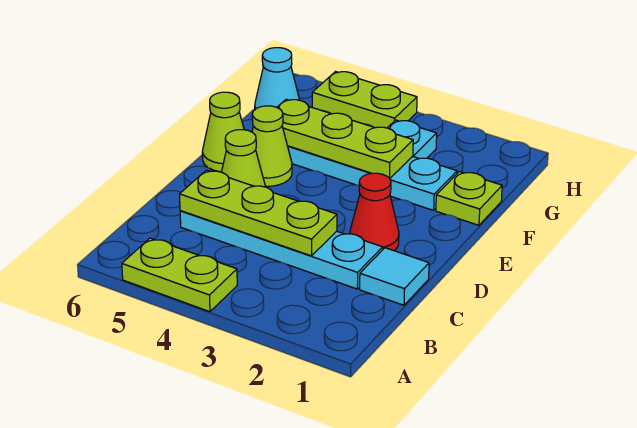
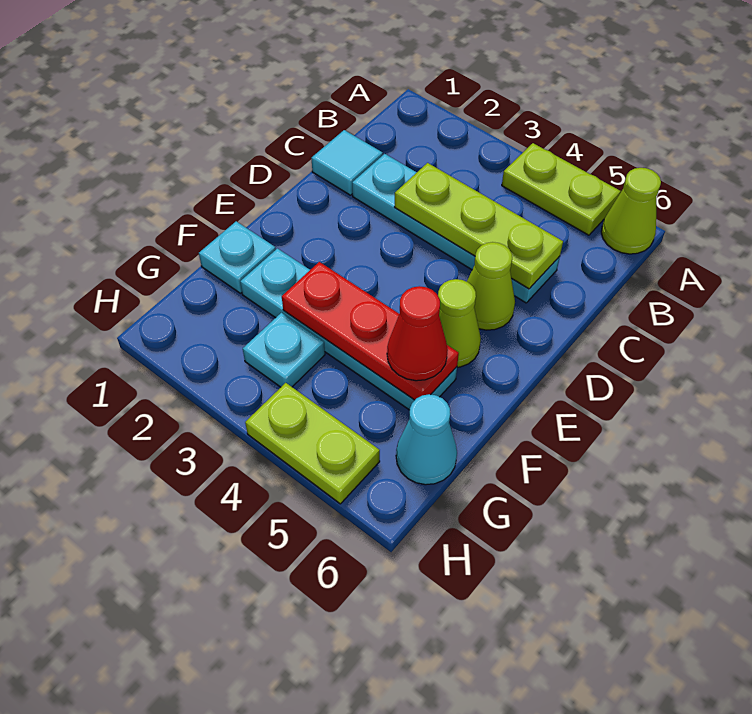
red cone D2 level 1 -> red cone F5 level 3
lime cone E6 level 1 -> lime cone A6 level 1
lime plate F1 level 1 -> cyan plate F1 level 1
lime plate F3:F5 level 2 -> red plate F3:F5 level 2

